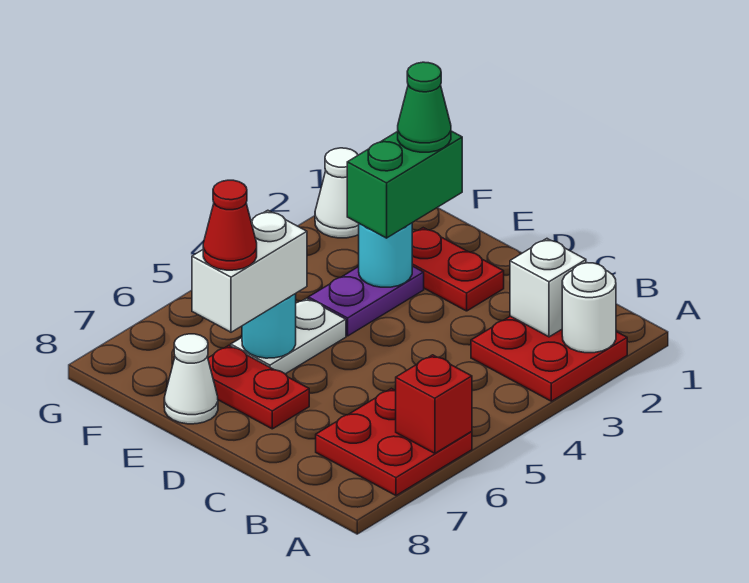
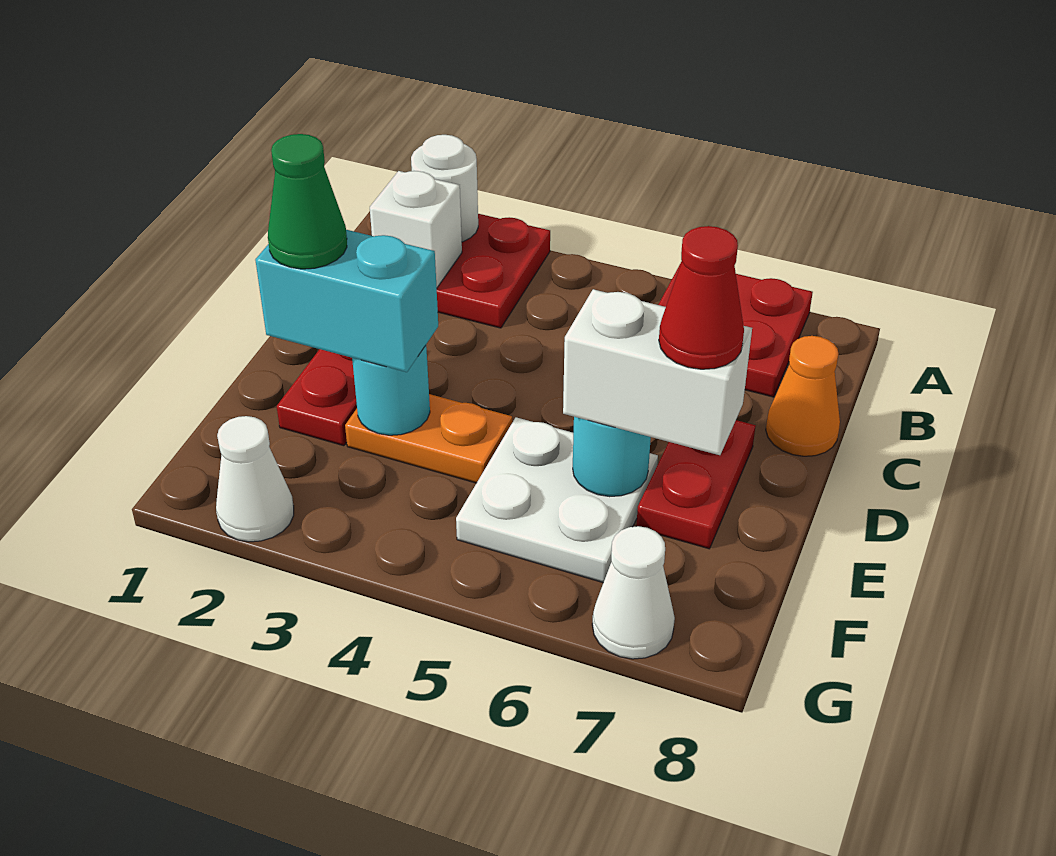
red brick A6 level 2 -> none
none -> orange cone C8 level 1
green brick E2:E3 level 3 -> cyan brick E2:E3 level 3
purple plate E3:E4 level 1 -> orange plate E3:E4 level 1
white plate E5:E6 level 1 -> white plate E5:F6 level 1
white cone E8 level 1 -> white cone G7 level 1

